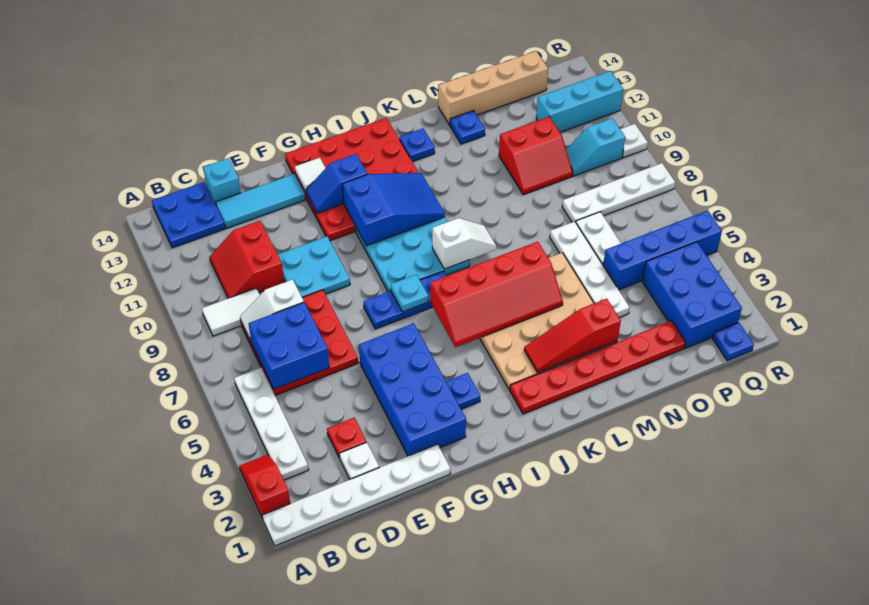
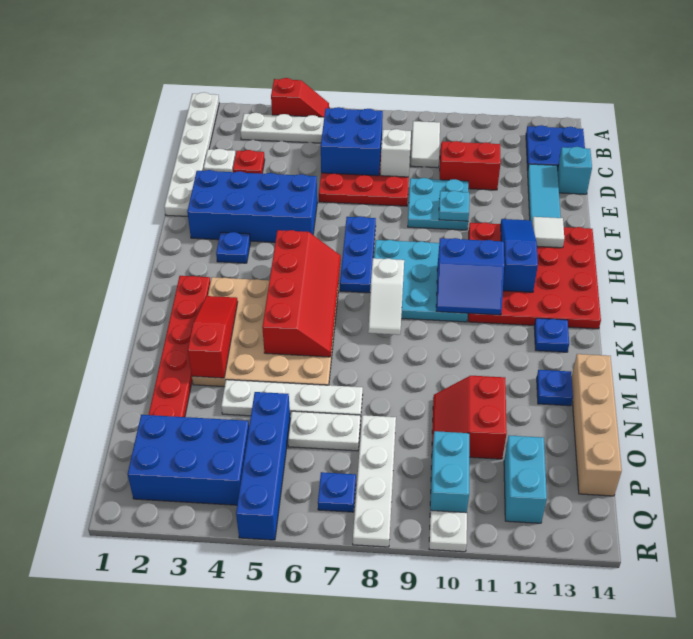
red slope A2:A3 level 1 top 2 -> red slope A4:A5 level 1 top 4
blue slope G12:H12 level 2 top H -> blue slope G12:I12 level 2 top I
cyan plate H7 level 2 -> cyan plate F10 level 2
blue slope H10:J11 level 2 top H -> blue slope I10:J11 level 2 top I
red slope I5:L6 level 2 top 6 -> red slope I5:L6 level 2 top 5
cyan slope P10:Q10 level 1 top Q -> cyan brick P10:Q10 level 1
cyan brick P12:R12 level 1 -> cyan brick P12:Q12 level 1
blue plate Q1 level 1 -> blue plate Q7 level 1

